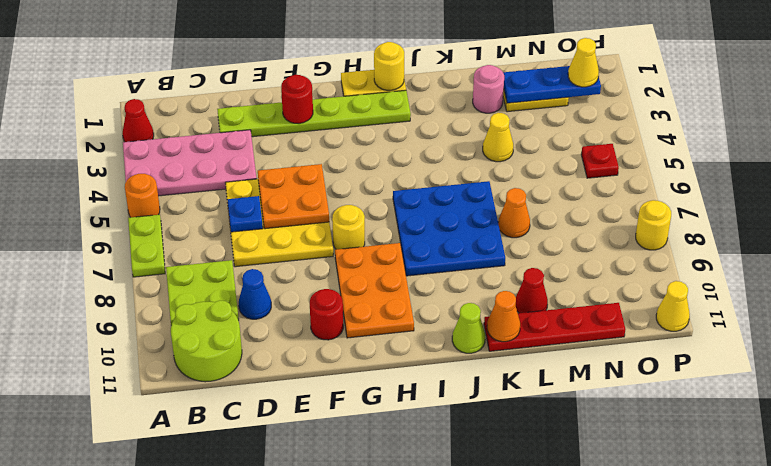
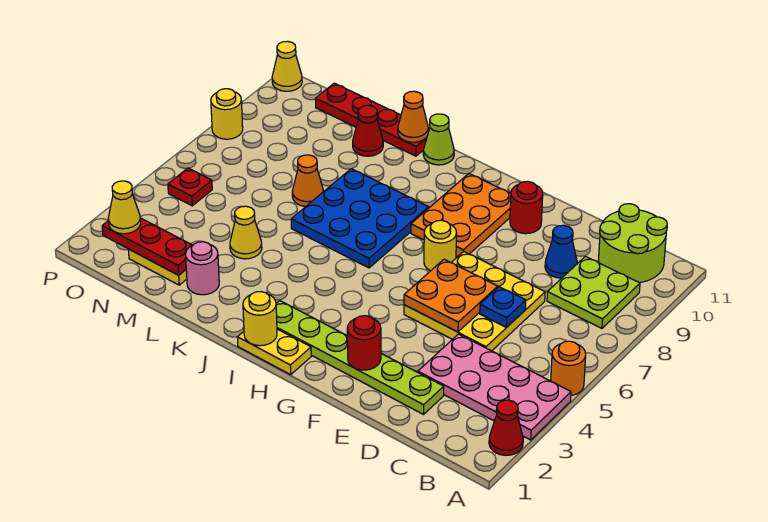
lime plate A6:A7 level 1 -> none
blue plate M2:O2 level 2 -> red plate M2:O2 level 2

